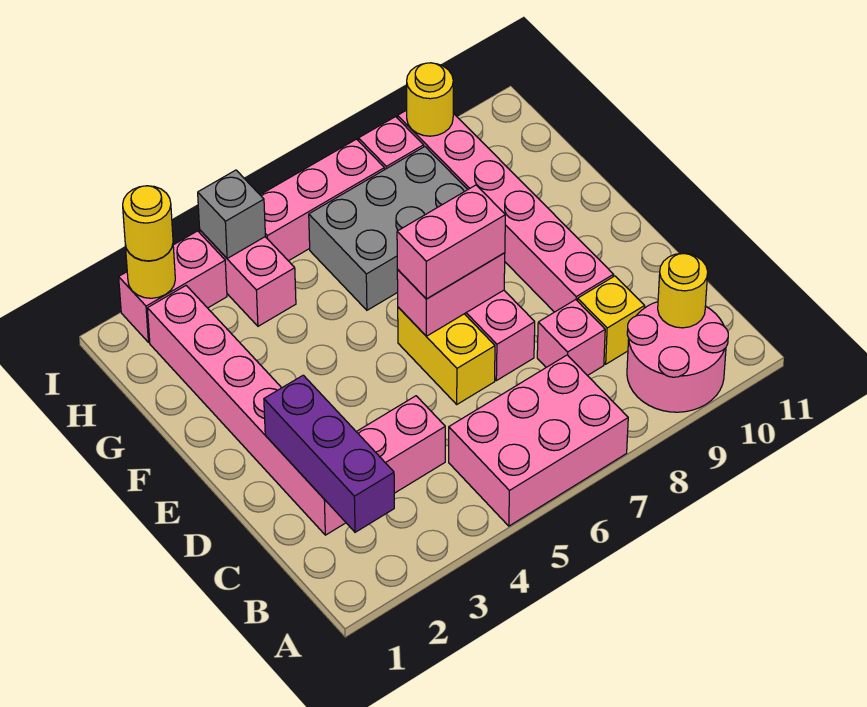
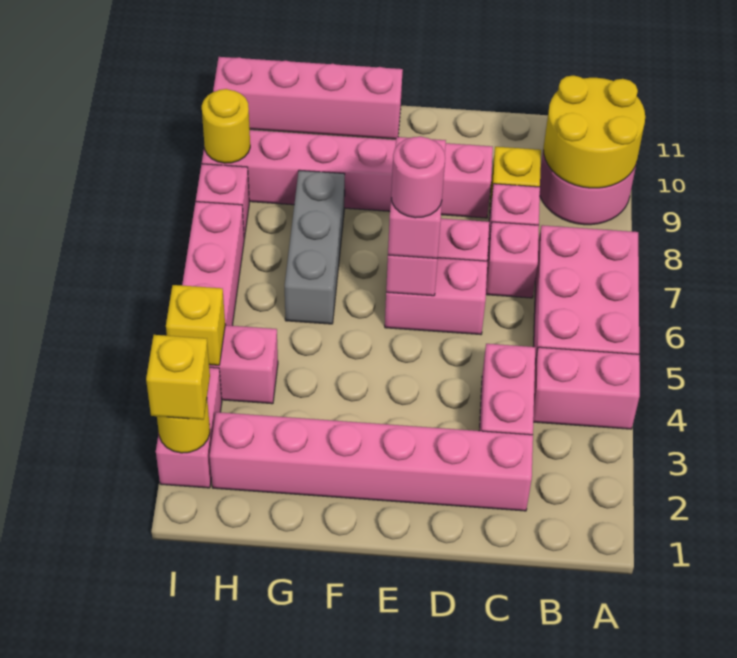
none -> pink brick A4:B4 level 1
purple brick B2:D2 level 2 -> none
yellow round brick B10 level 2 -> yellow round brick A9:B10 level 2
none -> pink brick C7 level 1
yellow brick D6:E6 level 1 -> pink brick D6:E6 level 1
none -> pink round brick E6 level 4
none -> pink brick F11:I11 level 1
grey brick G6:H8 level 1 -> grey brick G6:G8 level 1
yellow round brick I2 level 3 -> yellow brick I2 level 3
grey brick I4 level 2 -> yellow brick I4 level 2

